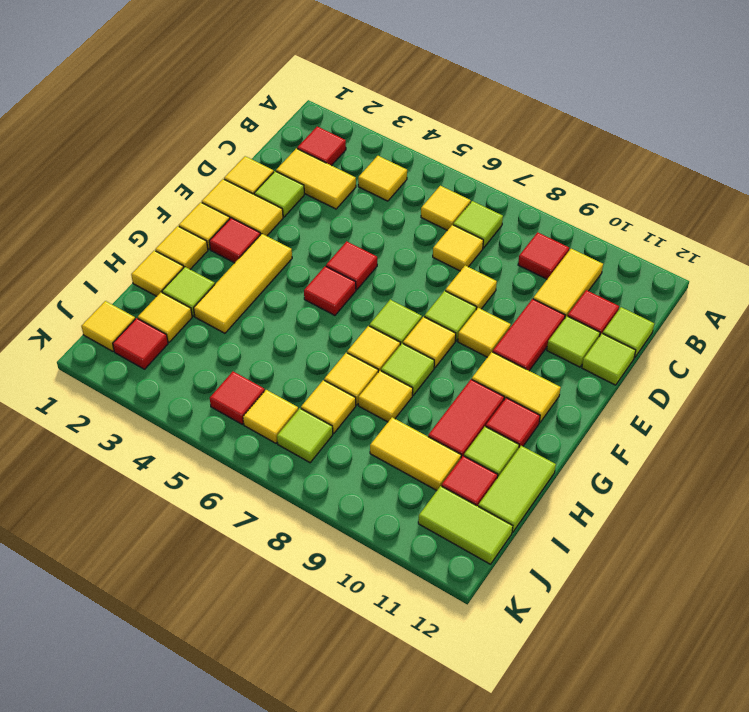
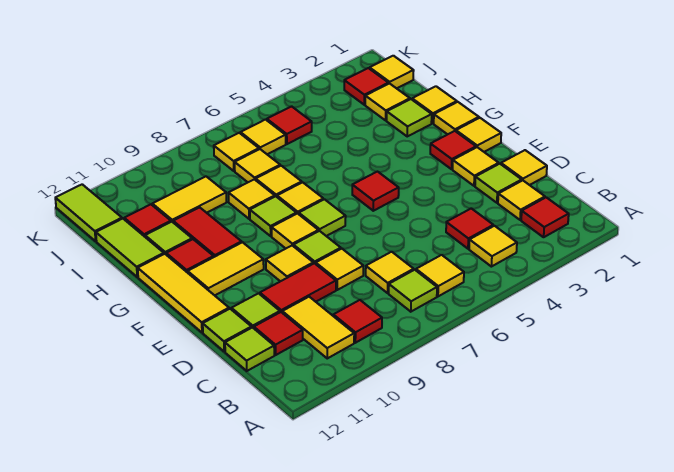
yellow tile C2:C3 level 1 -> yellow tile C2 level 1
red tile D10:E10 level 1 -> red tile D9:D10 level 1
yellow tile E1:E2 level 1 -> yellow tile E2 level 1
red tile E5 level 1 -> red tile C4 level 1
yellow tile F3:H3 level 1 -> yellow tile E12:G12 level 1
lime tile J7 level 1 -> yellow tile J7 level 1
lime tile J11:J12 level 1 -> lime tile J12:K12 level 1

